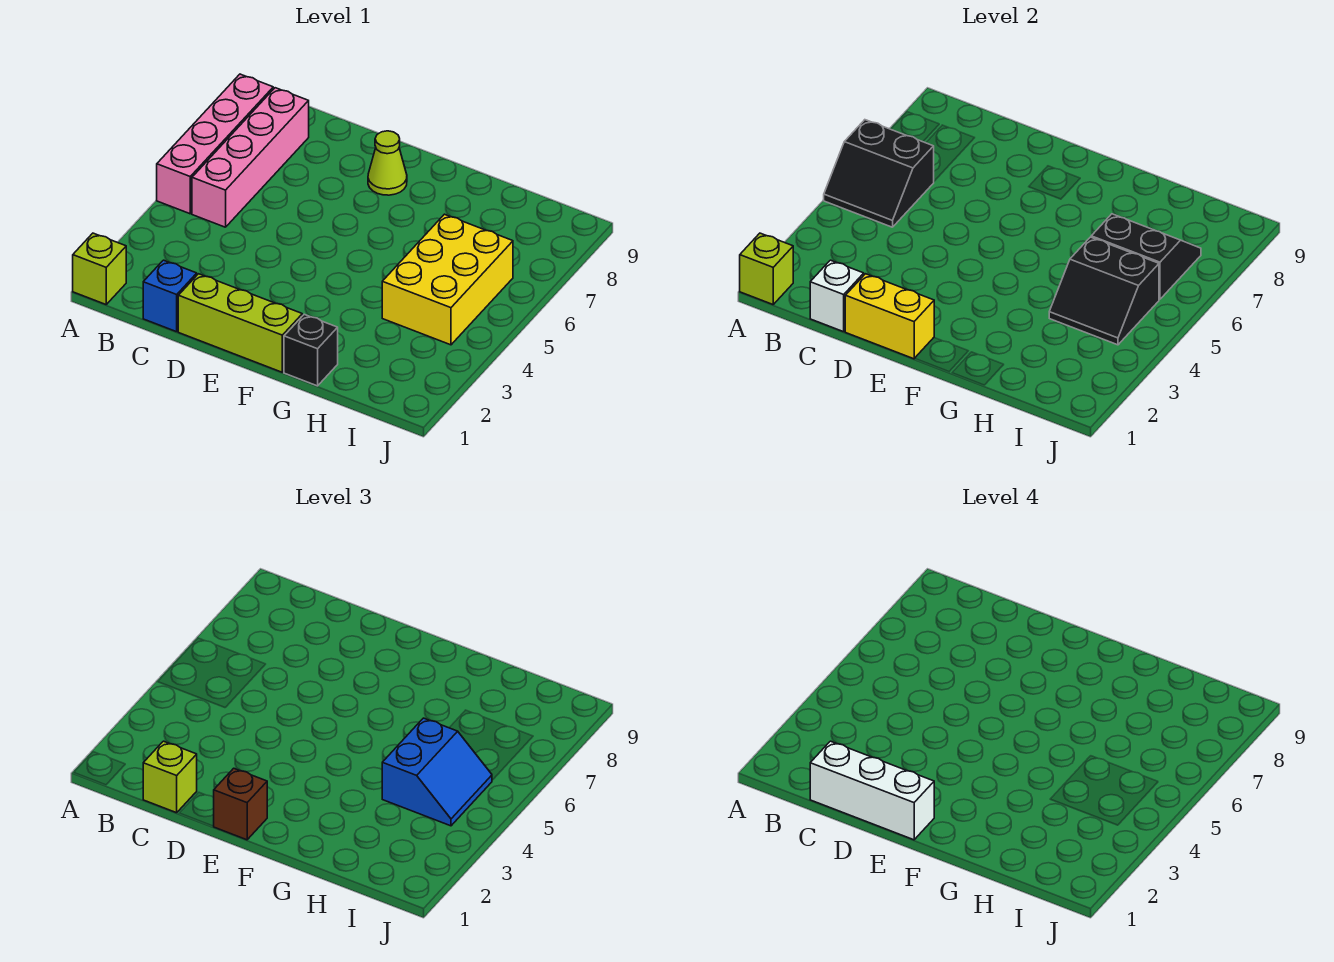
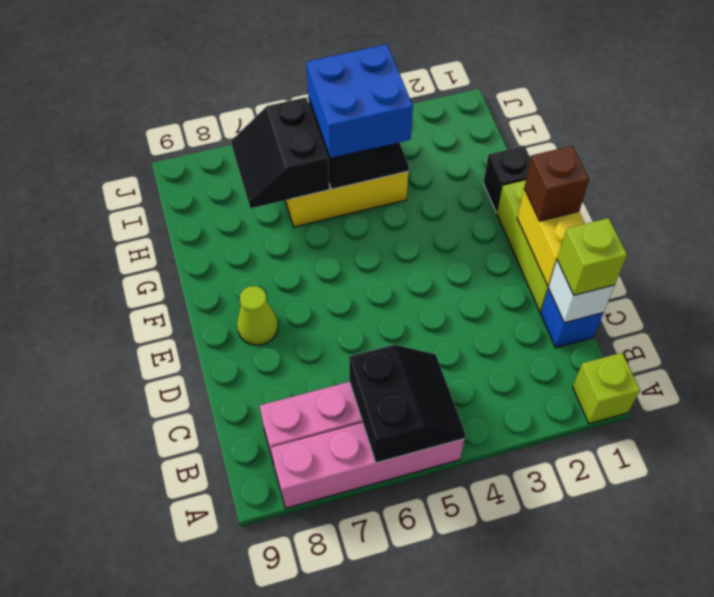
lime brick A1 level 2 -> none
white brick C1:E1 level 4 -> none
blue slope H4:I5 level 3 top H -> blue brick H4:I5 level 3

